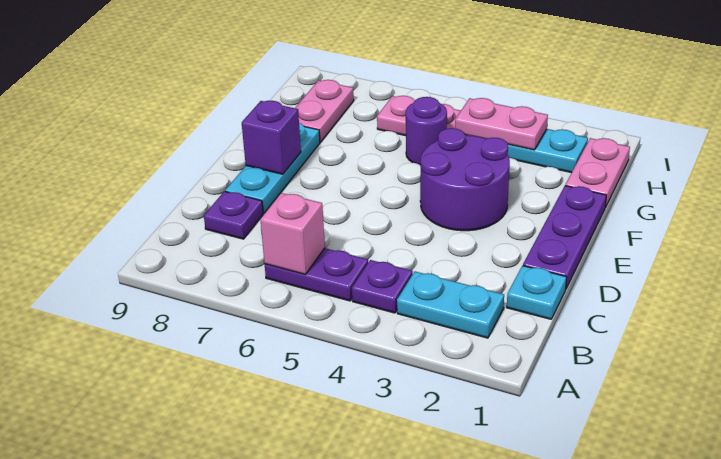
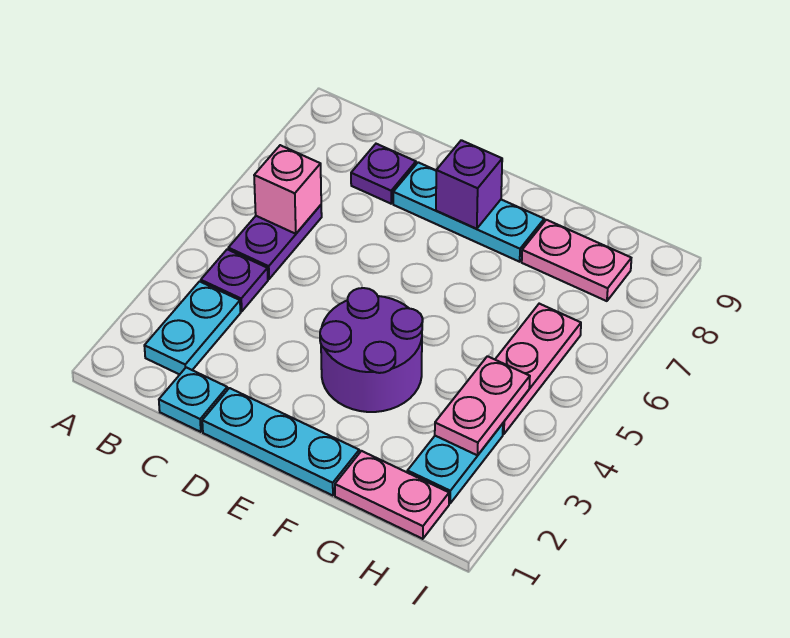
purple plate D1:F1 level 1 -> cyan plate D1:F1 level 1
purple round brick G5 level 1 -> none

